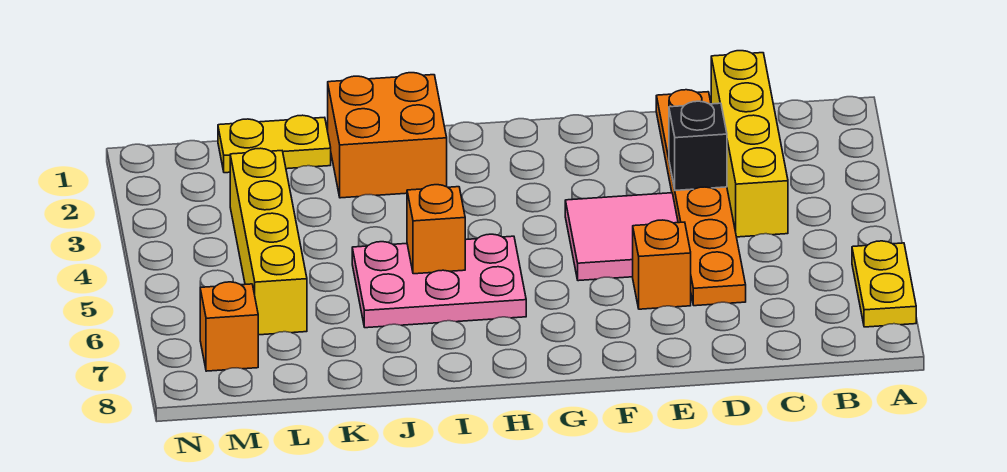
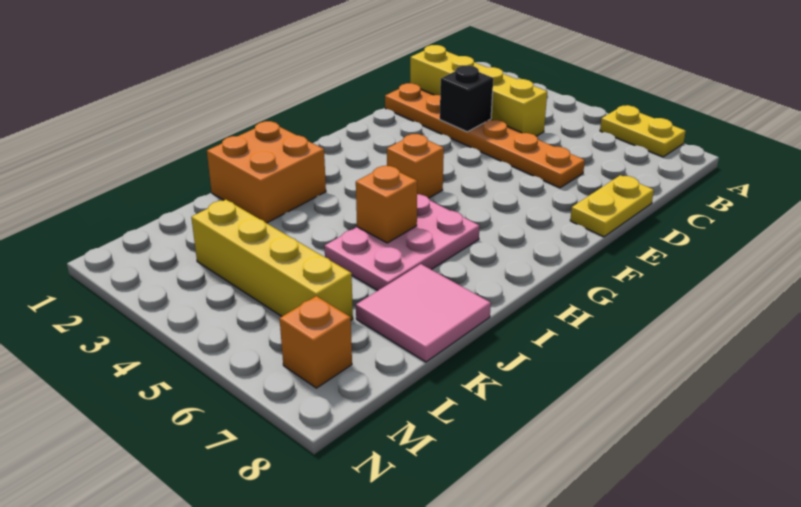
pink tile E4:F5 level 1 -> pink tile J7:K8 level 1
orange brick E6 level 1 -> orange brick G4 level 1
yellow plate K1:L1 level 1 -> yellow plate D8:E8 level 1

